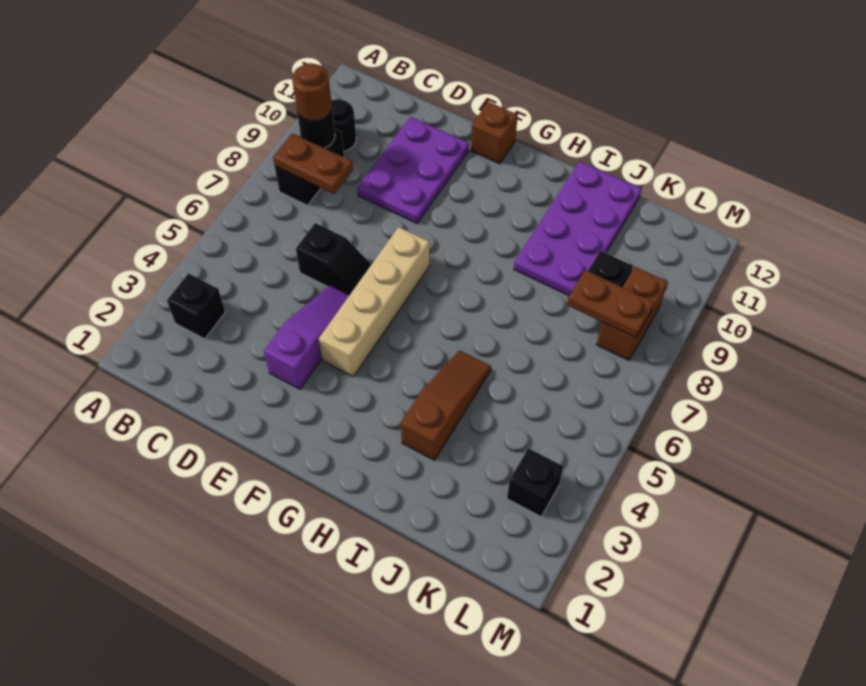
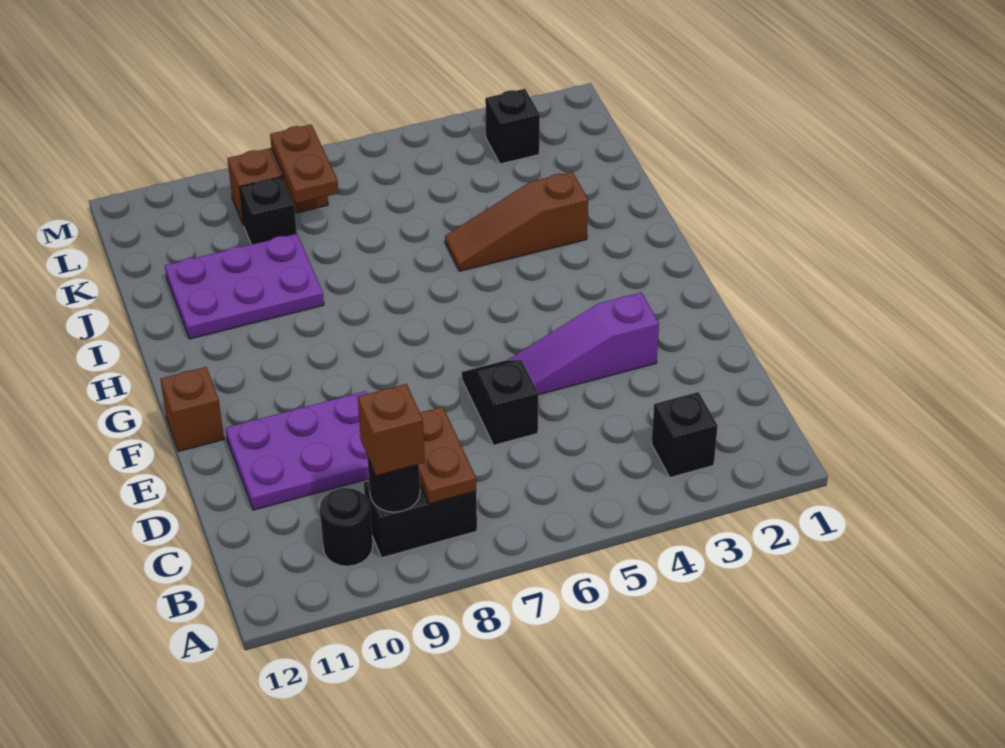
brown round brick B9 level 3 -> brown brick B9 level 3
tan brick F4:F7 level 1 -> none
purple plate I9:J12 level 1 -> purple plate I9:J11 level 1

